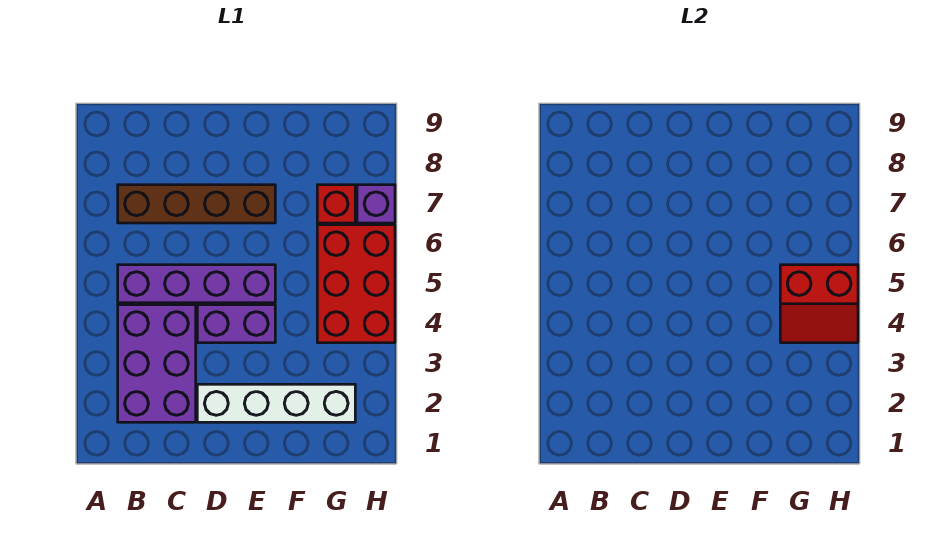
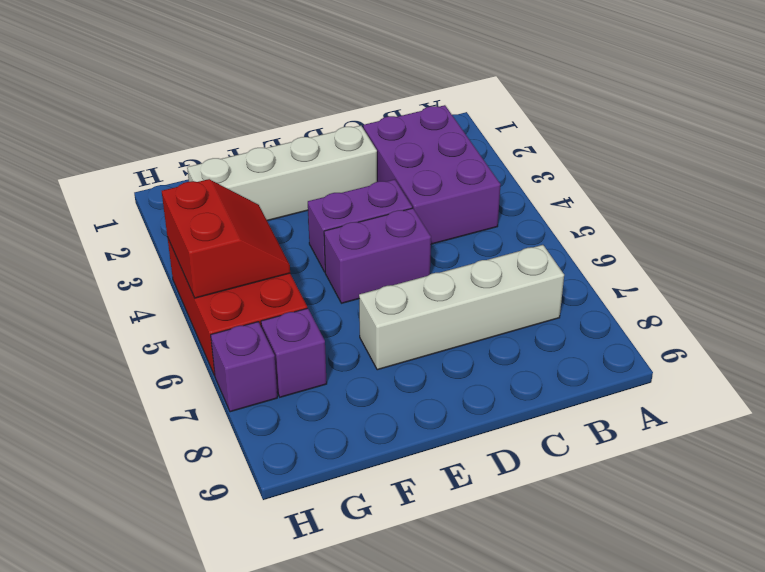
purple brick B5:E5 level 1 -> purple brick D5:E5 level 1
brown brick B7:E7 level 1 -> white brick B7:E7 level 1
red slope G4:H5 level 2 top 5 -> red slope G4:H5 level 2 top H
red brick G7 level 1 -> purple brick G7 level 1

